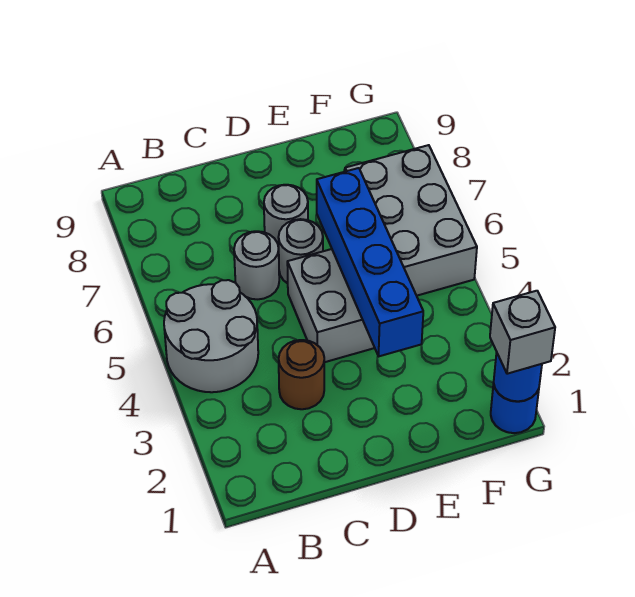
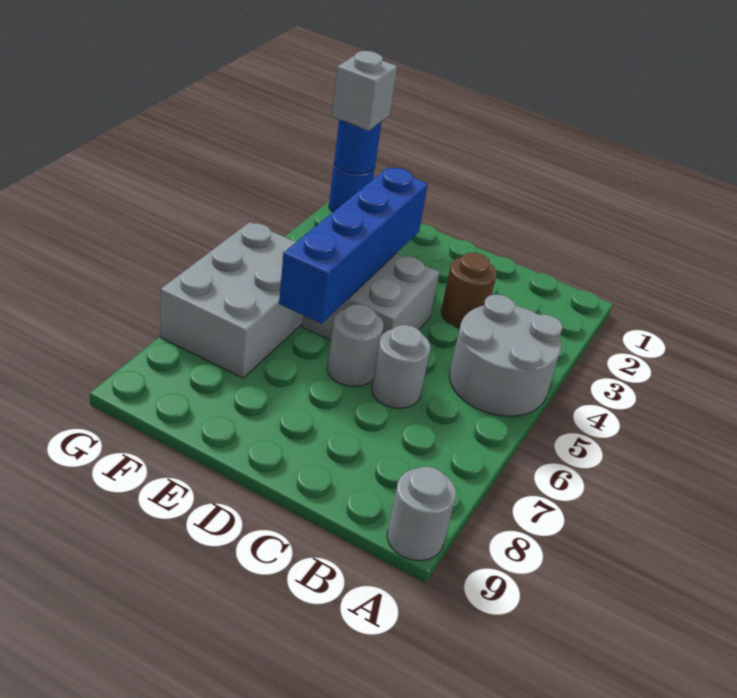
grey round brick D7 level 1 -> grey round brick A9 level 1

